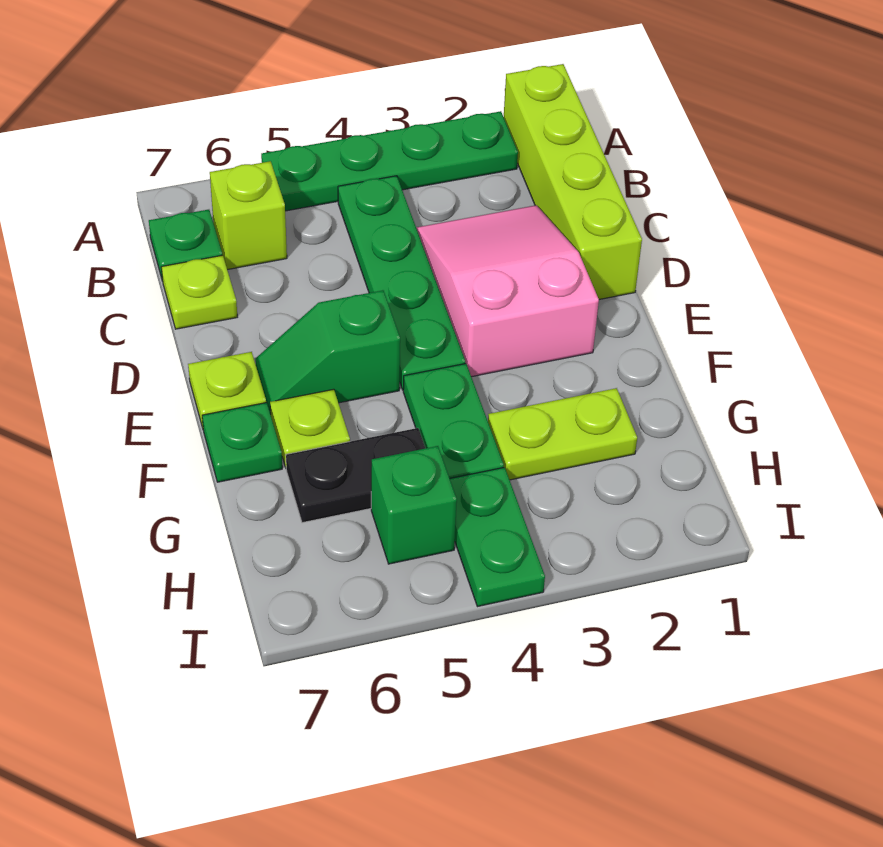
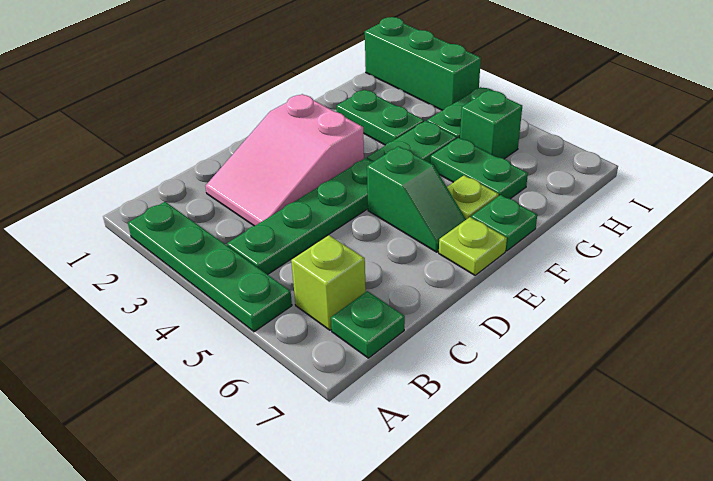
lime brick A1:D1 level 1 -> none
lime plate C7 level 1 -> none
lime plate G2:G3 level 1 -> green plate G2:G3 level 1
black plate G5:G6 level 1 -> green plate G5:G6 level 1
none -> green brick I1:I3 level 1

